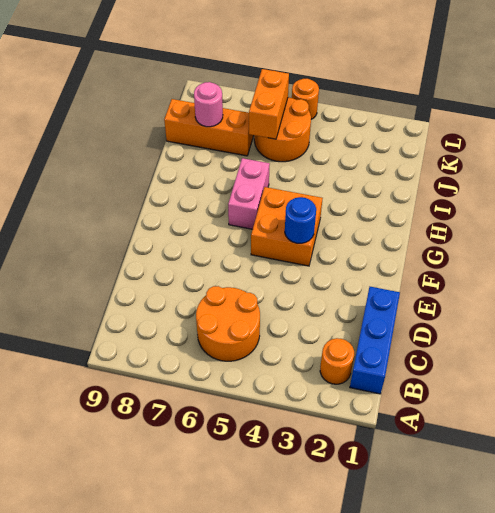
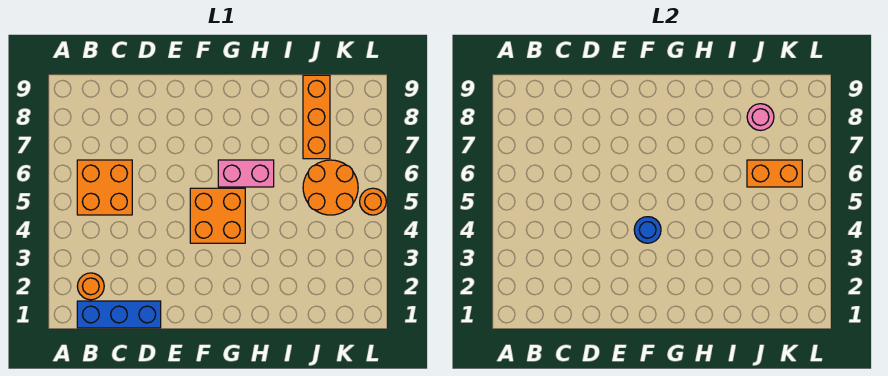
orange round brick B5:C6 level 1 -> orange brick B5:C6 level 1

